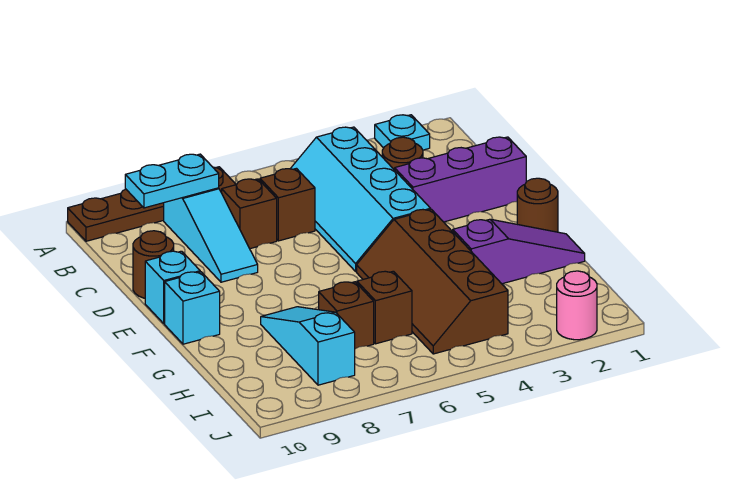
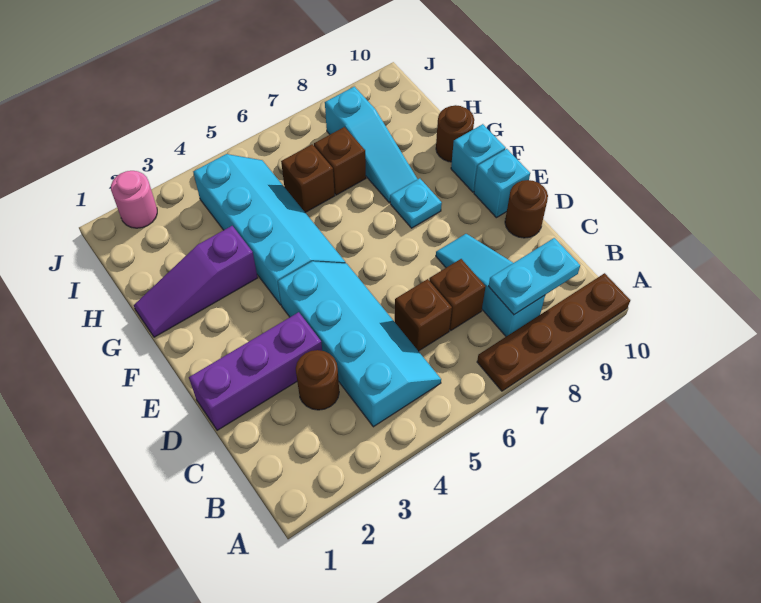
cyan plate A2 level 1 -> cyan plate F8 level 1
brown round brick F1 level 1 -> brown round brick G10 level 1
brown slope F4:I5 level 1 top 4 -> cyan slope F4:I5 level 1 top 4

